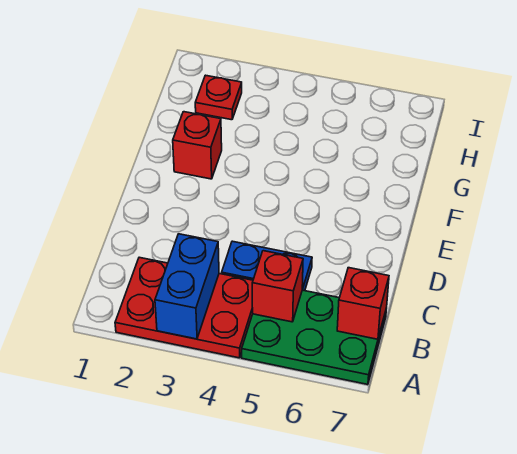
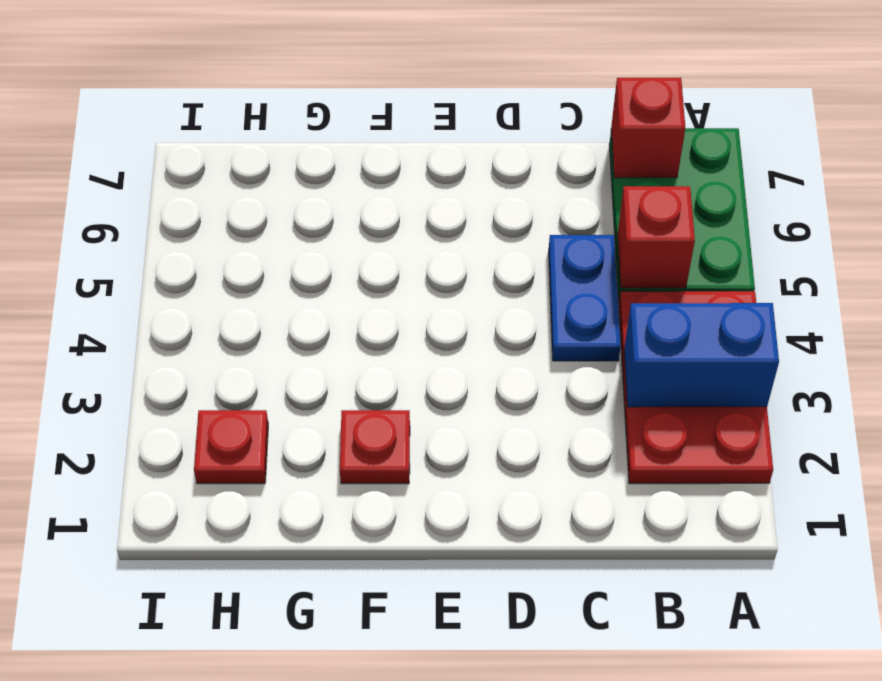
red brick F2 level 1 -> red plate F2 level 1

